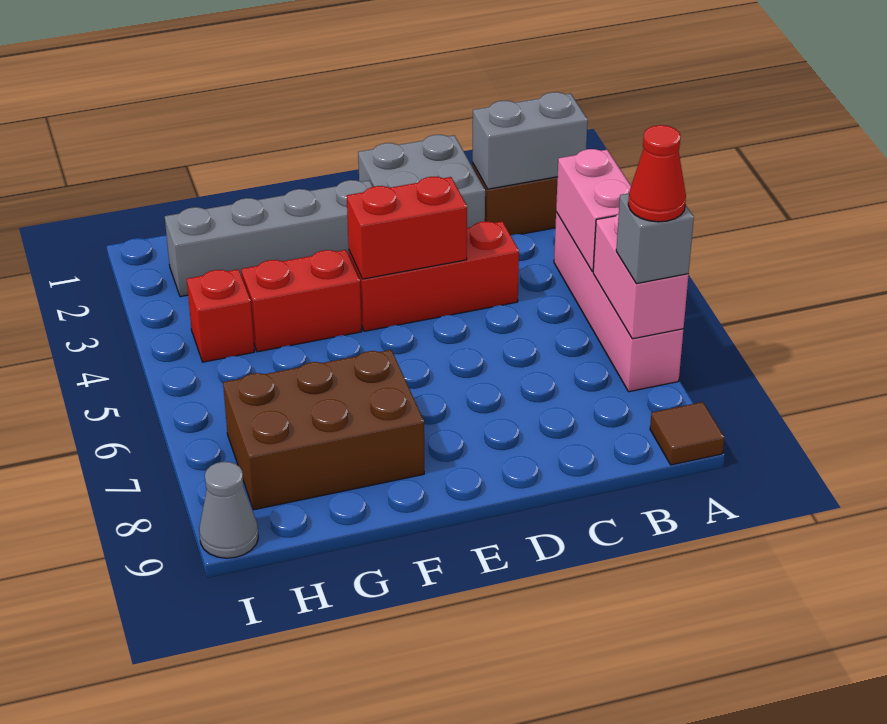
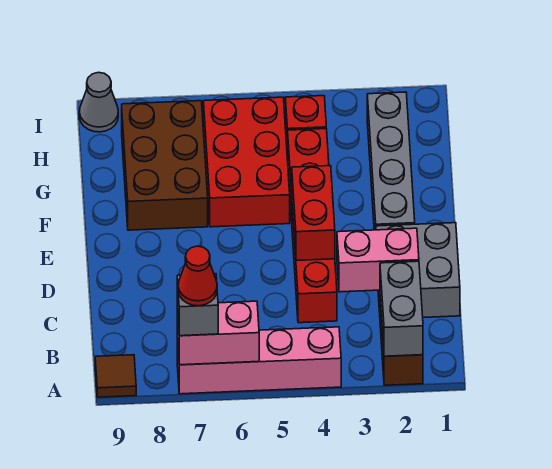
pink brick A4:A5 level 2 -> pink brick C2:C3 level 2
none -> red brick F5:H6 level 1

